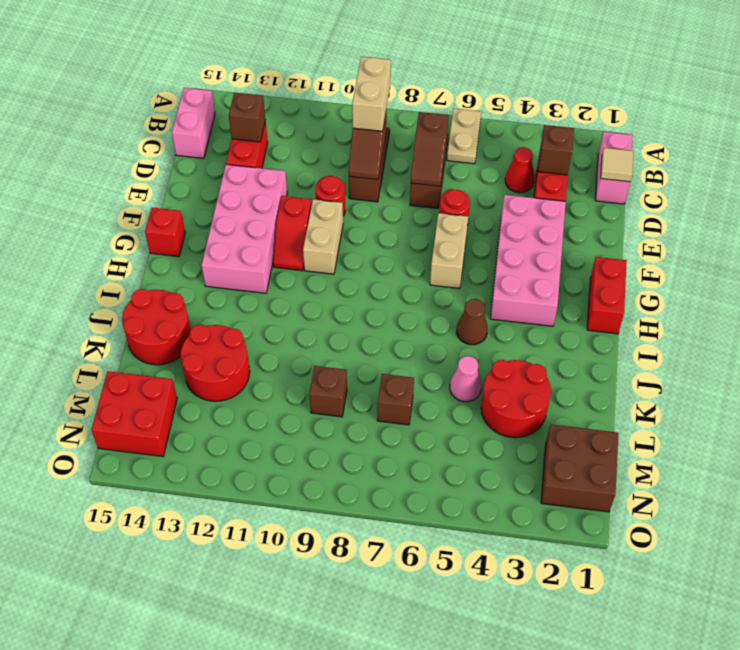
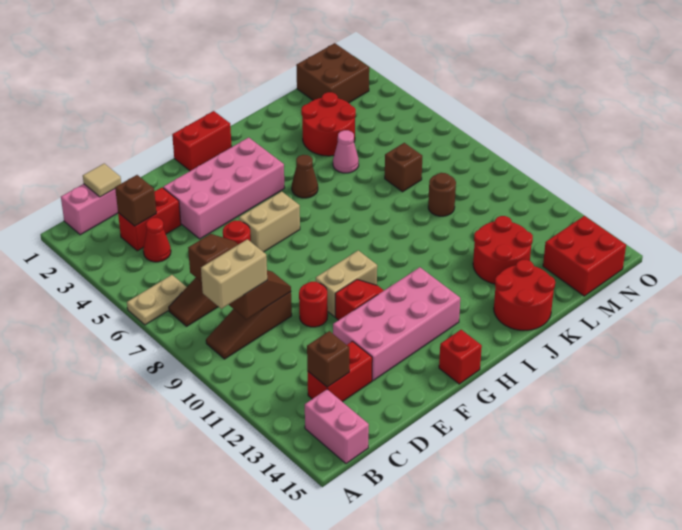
pink brick B15:C15 level 1 -> pink brick B14:B15 level 1
brown brick L9 level 1 -> brown round brick L9 level 1

